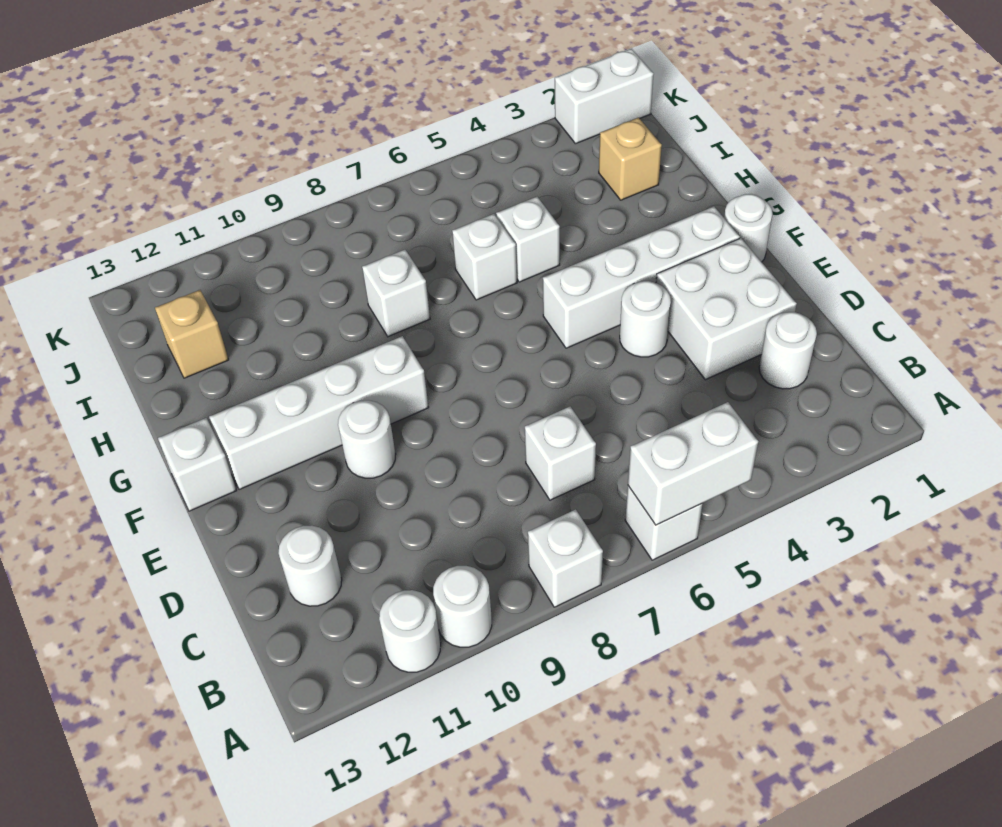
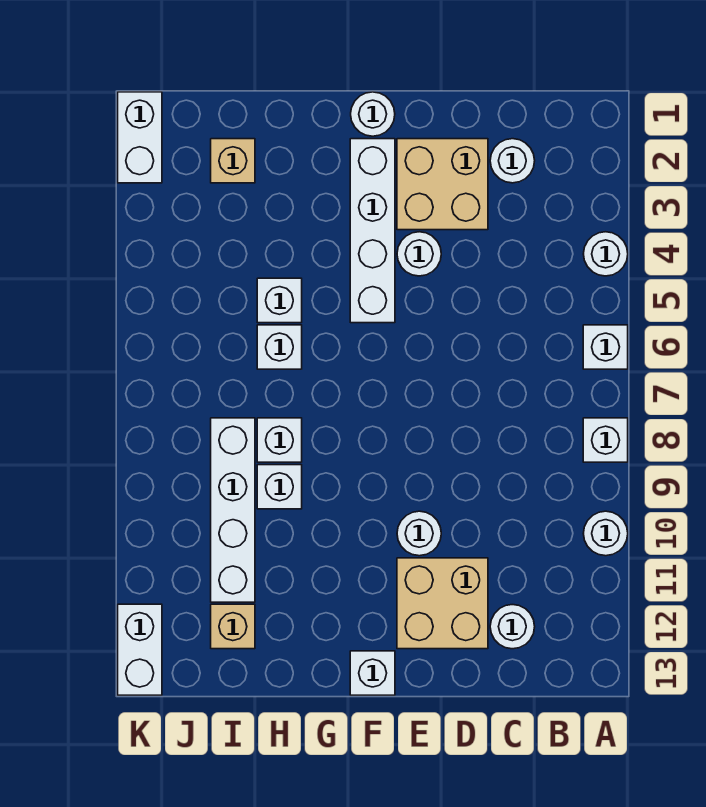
white brick A5:A6 level 2 -> white brick K12:K13 level 1
white round brick A11 level 1 -> white round brick A4 level 1
white brick C7 level 1 -> white brick H9 level 1
white brick D2:E3 level 1 -> tan brick D2:E3 level 1
none -> tan brick D11:E12 level 1
white brick F9:F12 level 1 -> white brick I8:I11 level 1

